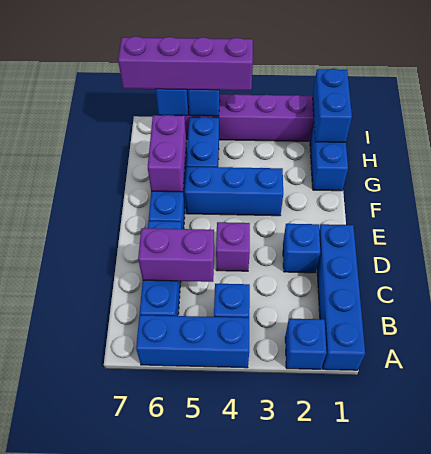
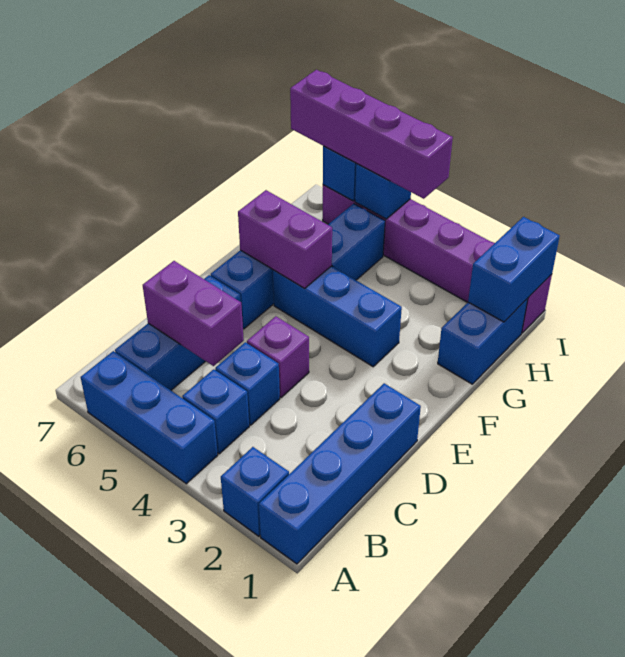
blue brick D2 level 1 -> blue brick C4 level 1
purple brick F6:G6 level 2 -> purple brick F5:F6 level 2

